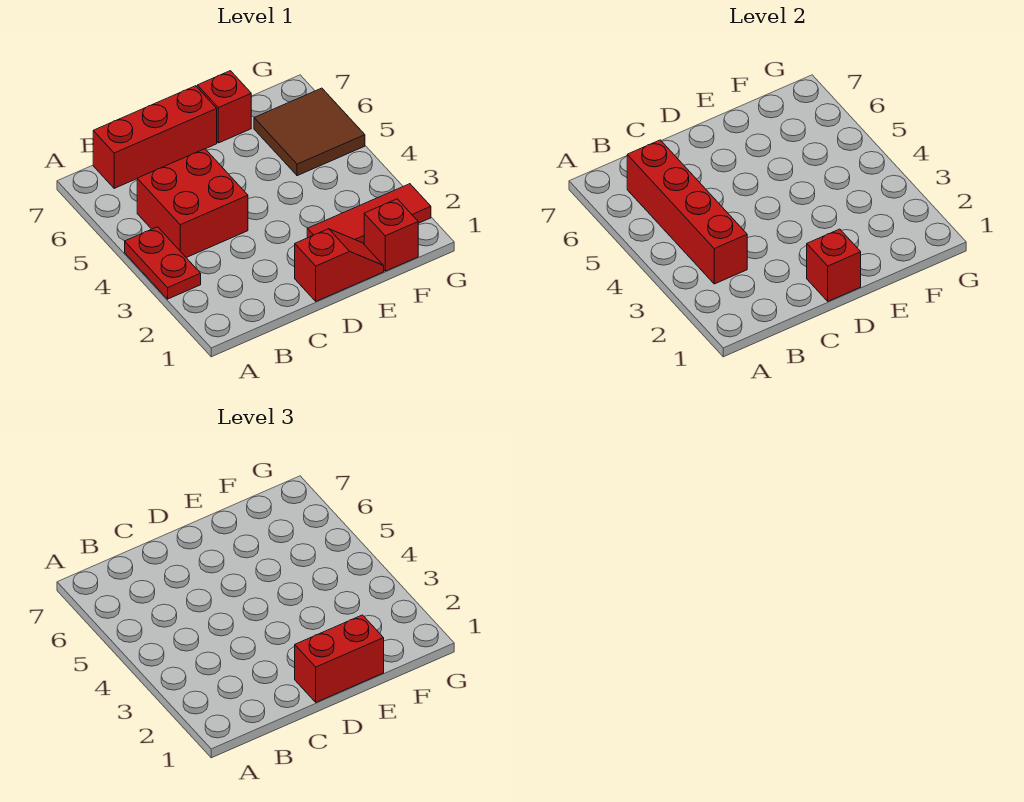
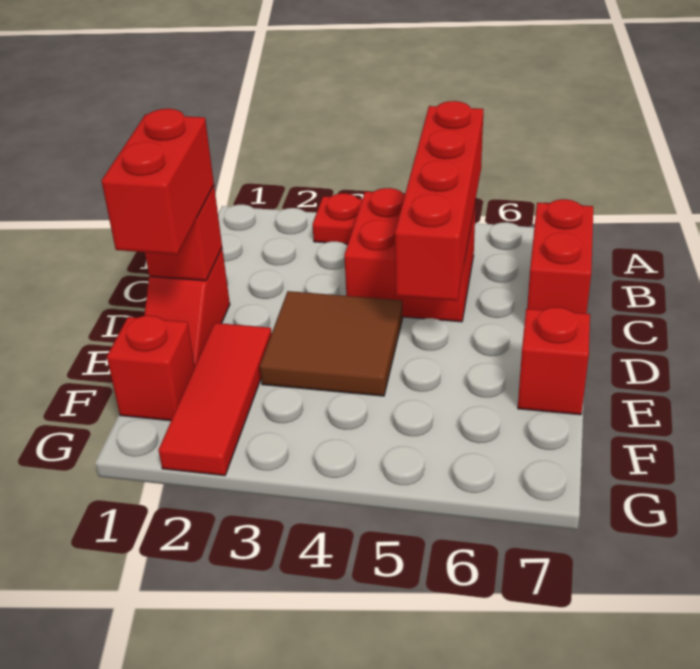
red brick B3:B6 level 2 -> red brick A5:D5 level 2
red brick B7:D7 level 1 -> red brick B7:C7 level 1
brown tile F5:G6 level 1 -> brown tile D3:E4 level 1

